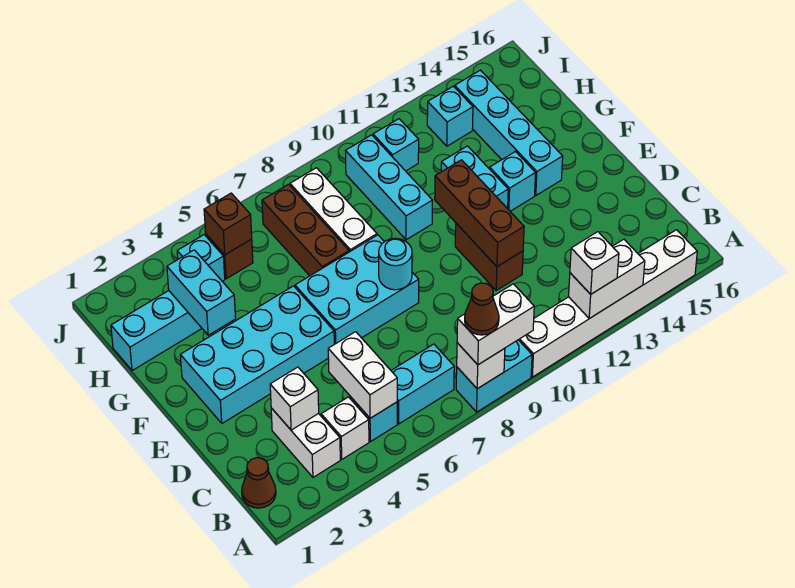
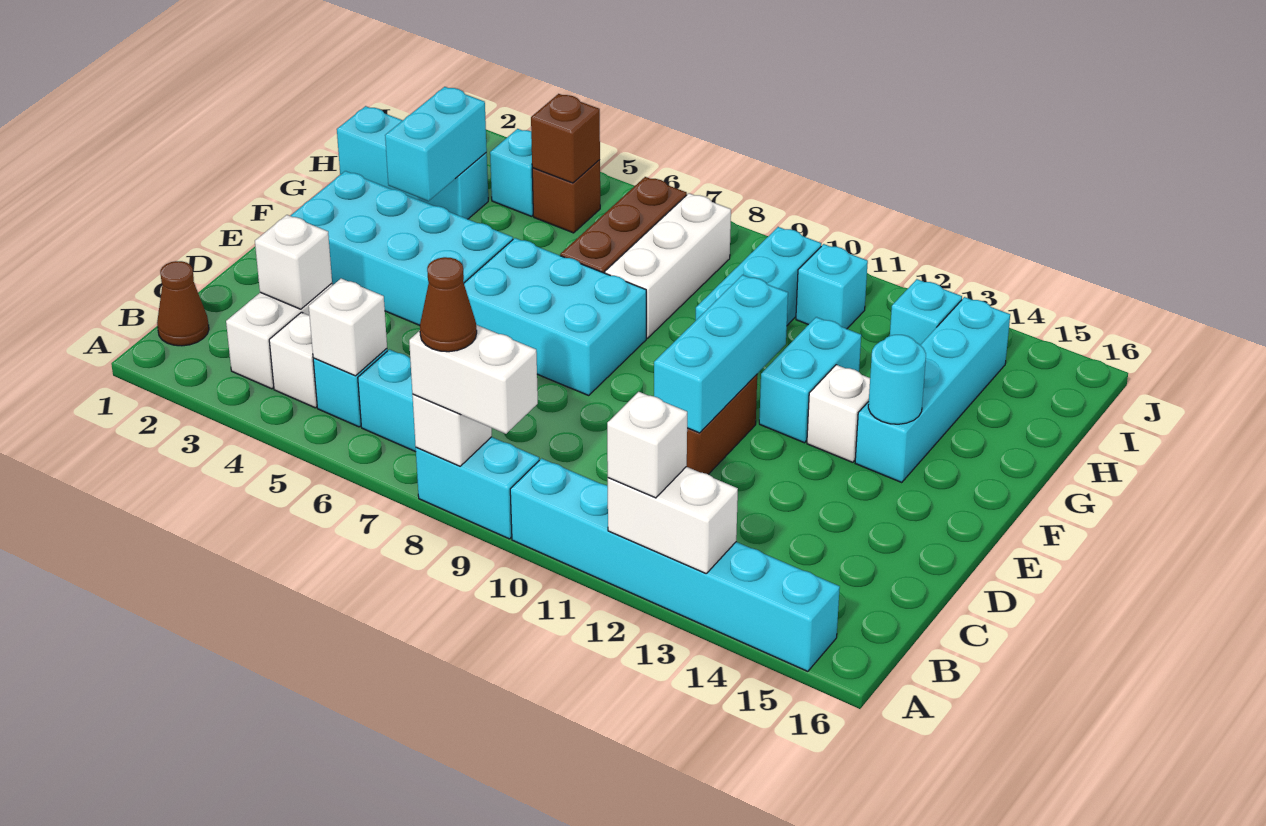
white brick A10:A15 level 1 -> cyan brick A10:A15 level 1
white brick B5:C5 level 2 -> white brick B5 level 2
brown brick D11:F11 level 2 -> cyan brick D11:F11 level 2
cyan round brick E8 level 2 -> cyan round brick F14 level 2
cyan brick F13 level 1 -> white brick F13 level 1

